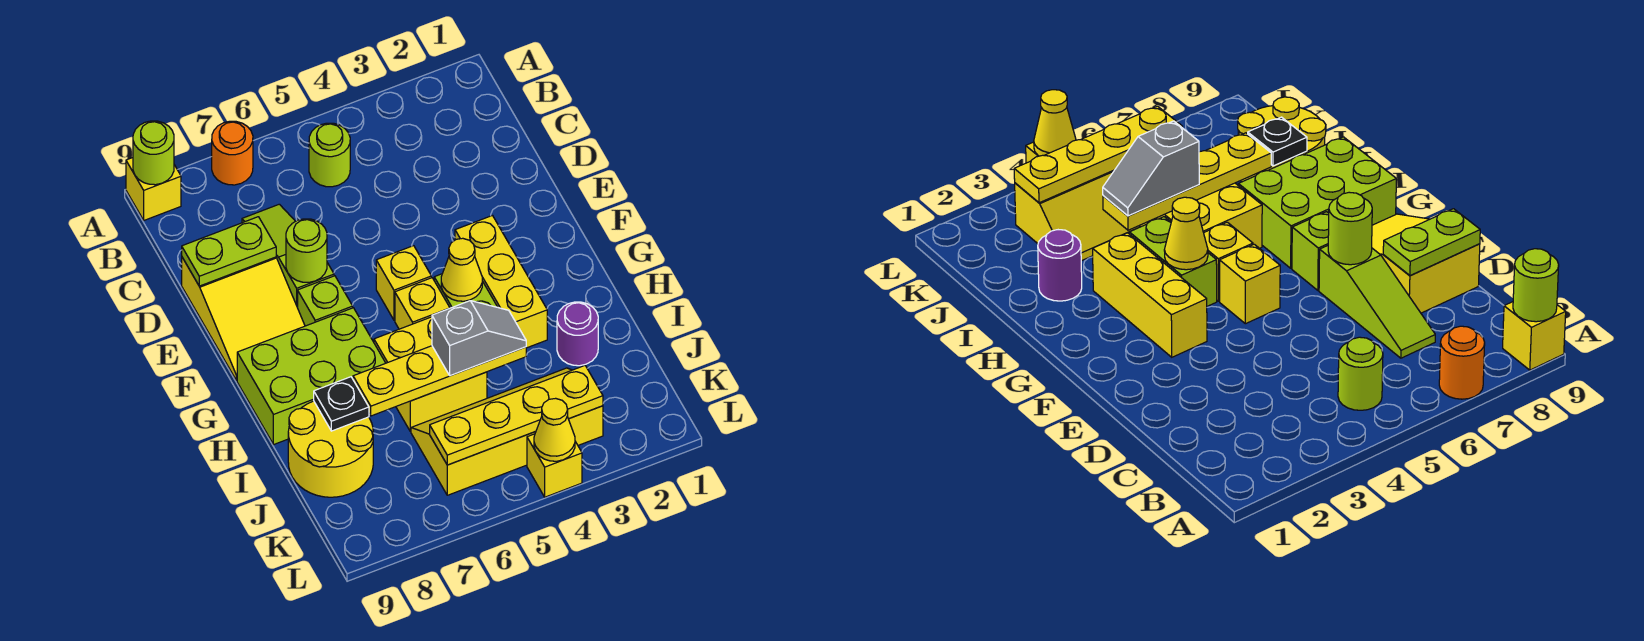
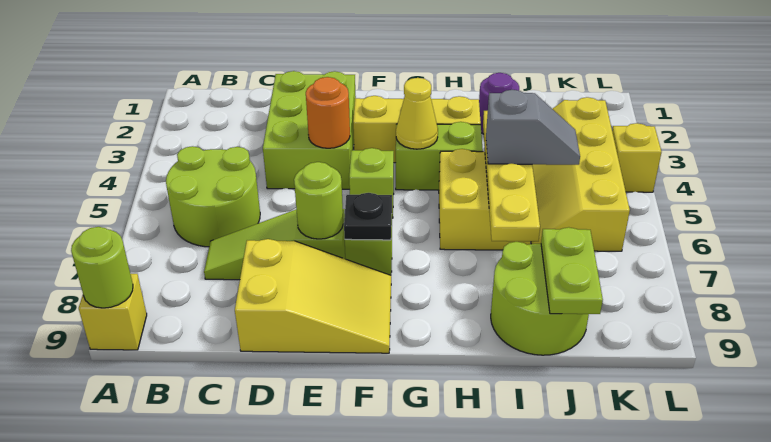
orange round brick A7 level 1 -> orange round brick E4 level 2
lime round brick B5 level 1 -> lime round brick B5:C6 level 1
lime plate D8:D9 level 2 -> lime plate J8:J9 level 2
yellow brick F5 level 1 -> lime brick F5 level 1
yellow brick G5 level 1 -> none
lime brick G7:H9 level 1 -> lime brick D2:E4 level 1
grey slope I4:I5 level 3 top 5 -> grey slope I5:J5 level 3 top I
yellow round brick I8:J9 level 1 -> lime round brick I8:J9 level 1
black plate I8 level 2 -> black plate F7 level 2
yellow plate K3:K6 level 2 -> none
yellow cone L4 level 2 -> none

